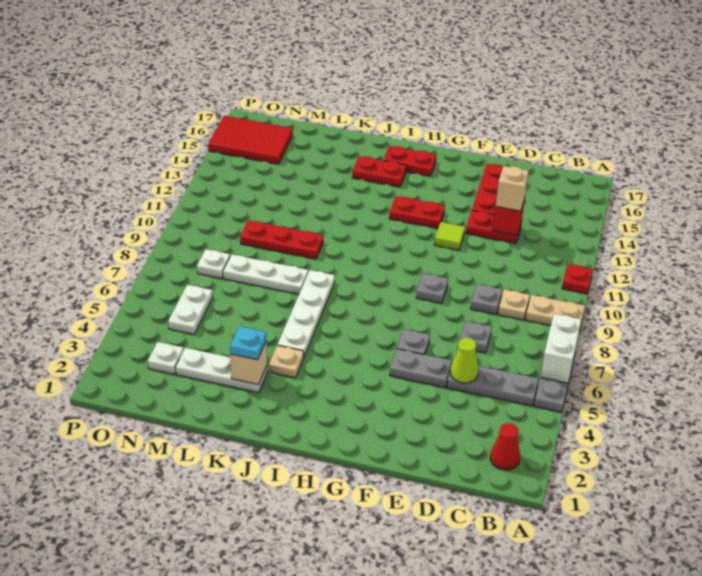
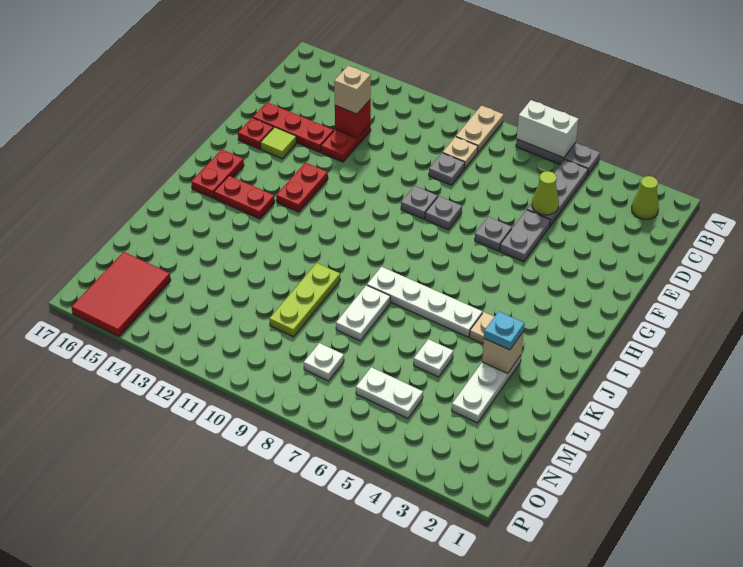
red plate A11 level 1 -> red plate F16 level 1
red cone B2 level 1 -> lime cone B2 level 1
grey plate D7 level 1 -> grey plate F8 level 1
lime tile F12 level 1 -> lime tile F15 level 1
red plate I15:J15 level 1 -> red plate I14:I15 level 1
white plate K8:M8 level 1 -> white plate K8:L8 level 1
red plate K10:M10 level 1 -> lime plate K10:M10 level 1
white plate N3 level 1 -> white plate L5 level 1

